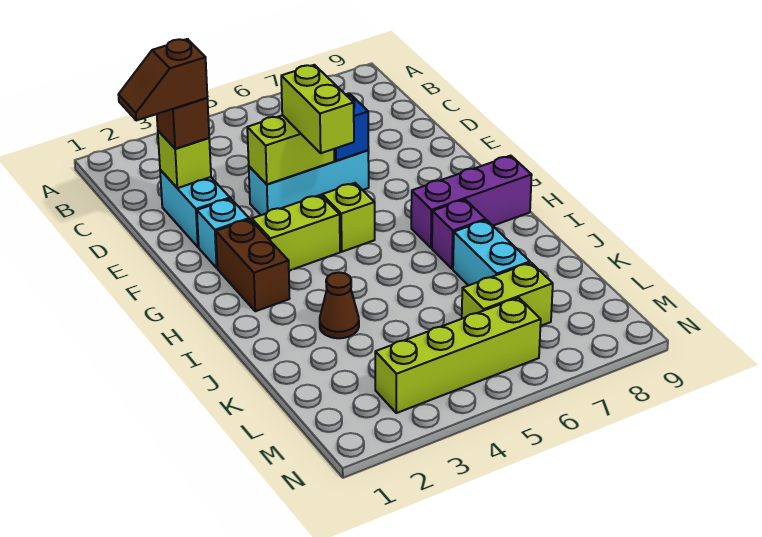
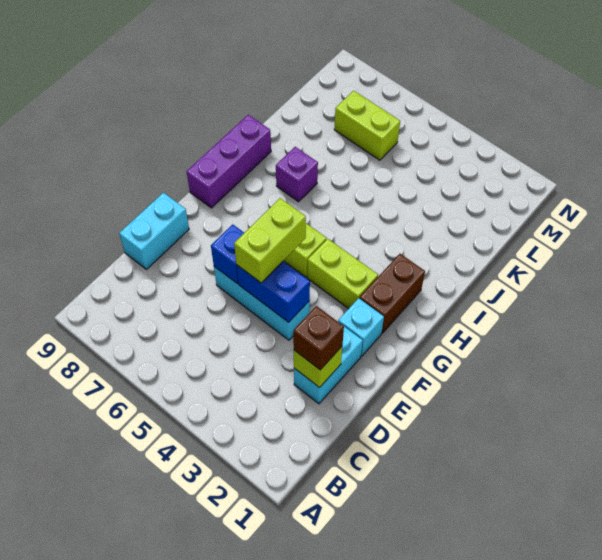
brown slope D1:D2 level 4 top 2 -> none
lime brick E4:E5 level 2 -> blue brick E4:E5 level 2
purple brick H7:H9 level 1 -> purple brick G9:I9 level 1
brown cone J3 level 1 -> none
cyan brick J7:K7 level 1 -> cyan brick D9:E9 level 1
lime brick M3:M6 level 1 -> none

